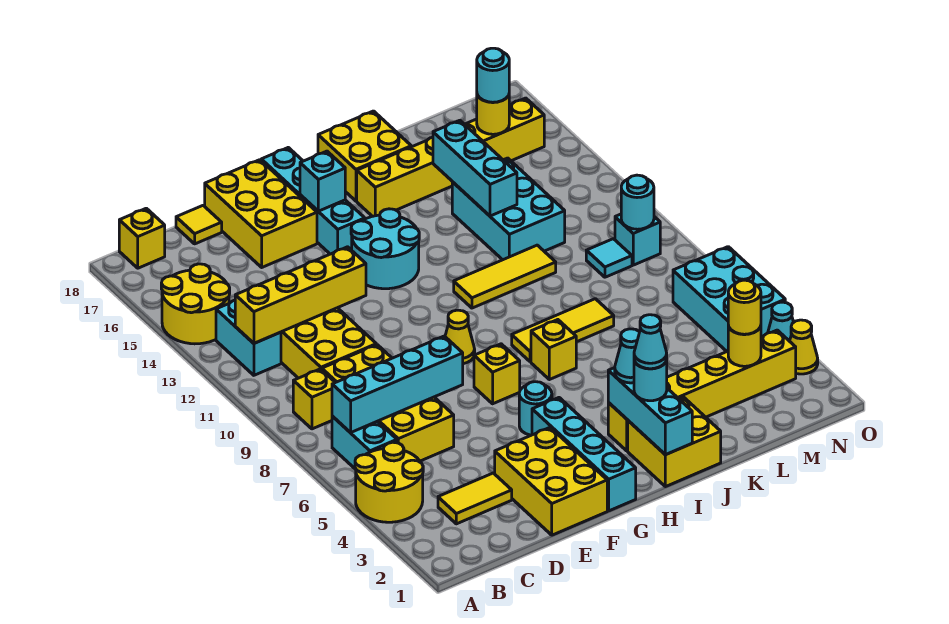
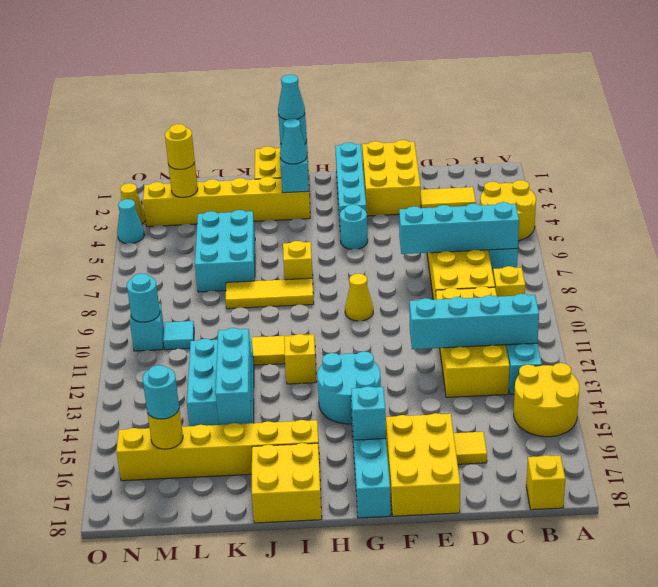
yellow brick B12:E12 level 2 -> cyan brick B12:E12 level 2
yellow tile D18 level 1 -> yellow tile D16 level 1
yellow brick G7 level 1 -> yellow brick I12 level 1
cyan brick N5:O7 level 1 -> cyan brick K5:L7 level 1

